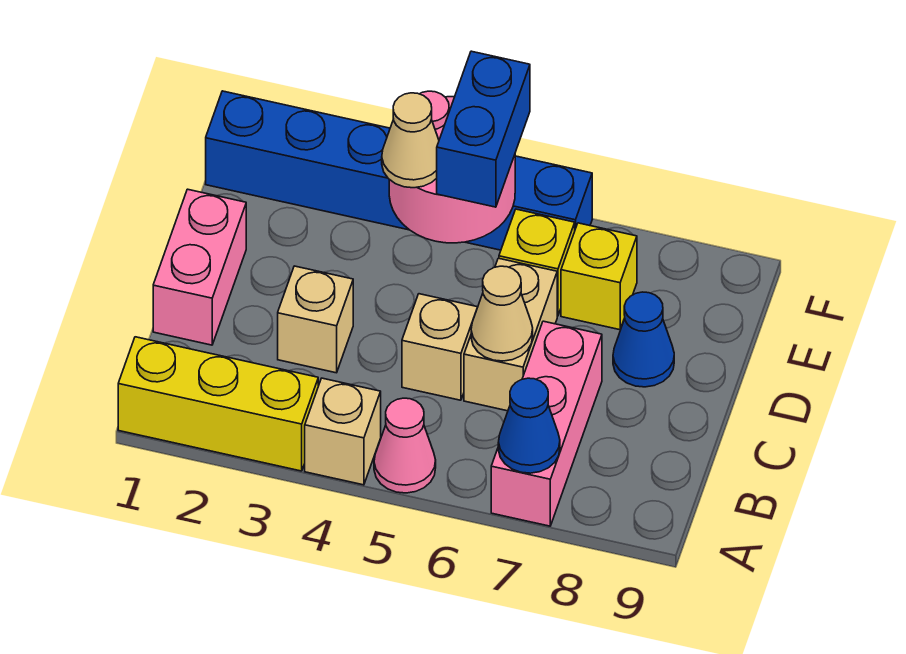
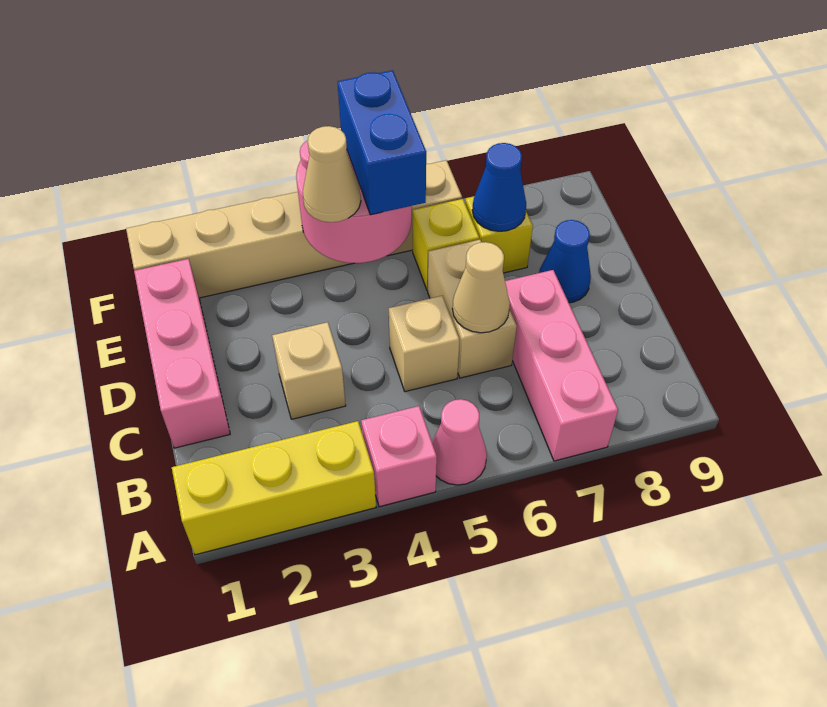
tan brick A4 level 1 -> pink brick A4 level 1
blue cone A7 level 2 -> blue cone E7 level 2
pink brick C1:D1 level 1 -> pink brick C1:E1 level 1
blue brick F1:F6 level 1 -> tan brick F1:F6 level 1

